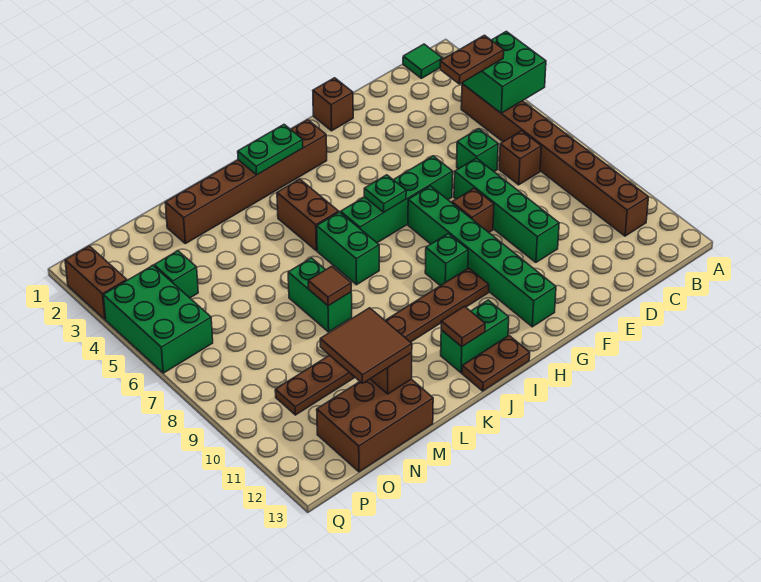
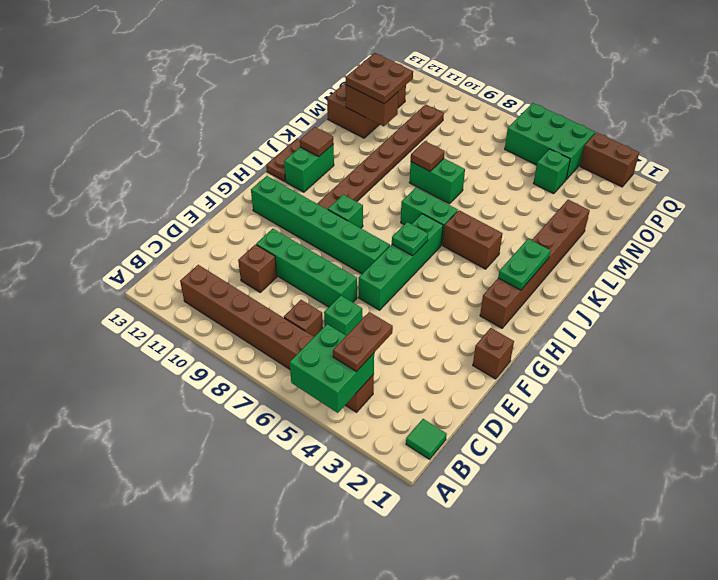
brown brick F8 level 1 -> brown brick D10 level 1
brown tile M11:N12 level 3 -> brown plate M11:N12 level 3

